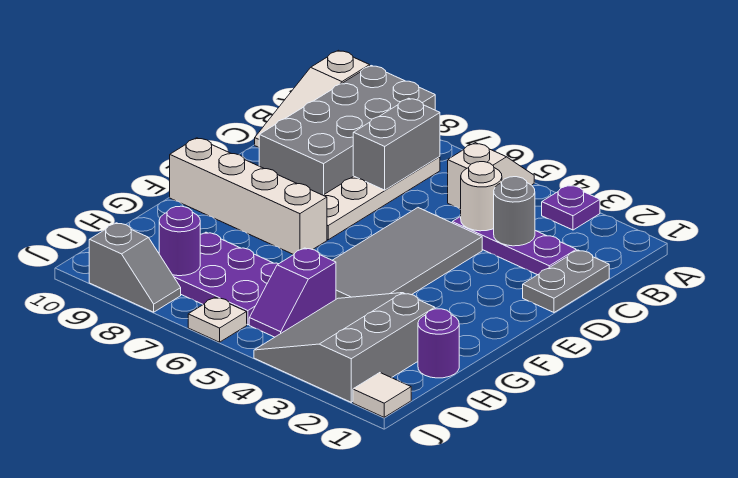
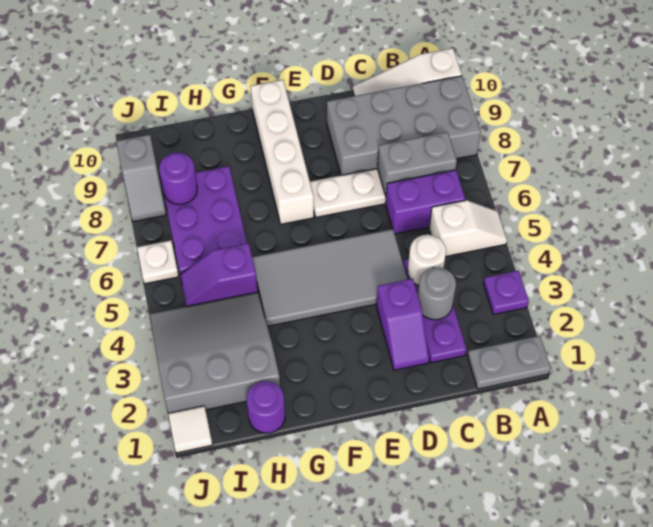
none -> purple brick B6:C6 level 1
grey plate C1:D1 level 1 -> grey plate A1:B1 level 1
none -> purple slope D2:D3 level 1 top 3

